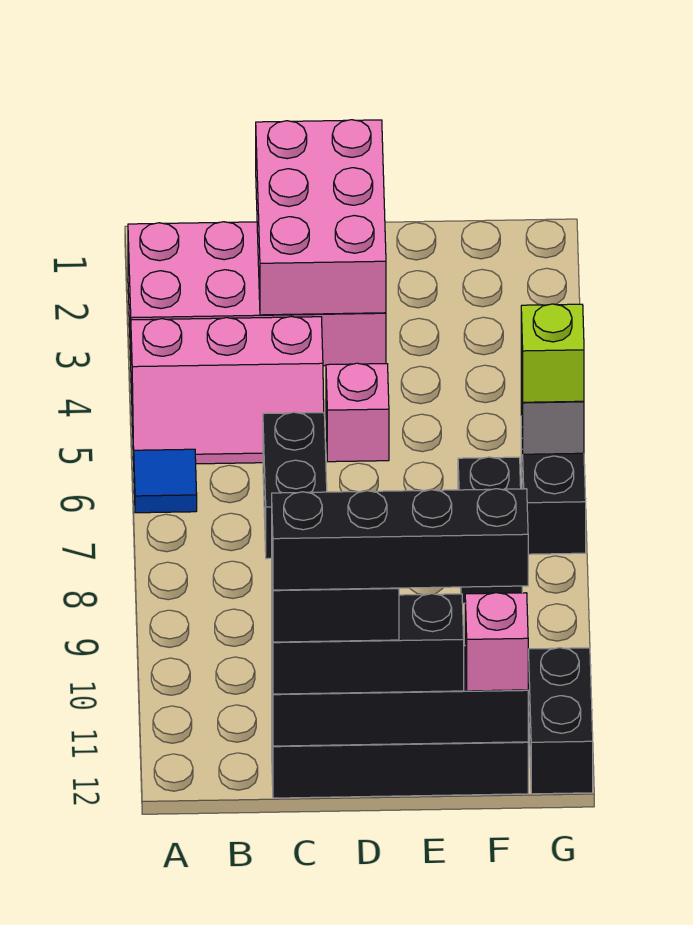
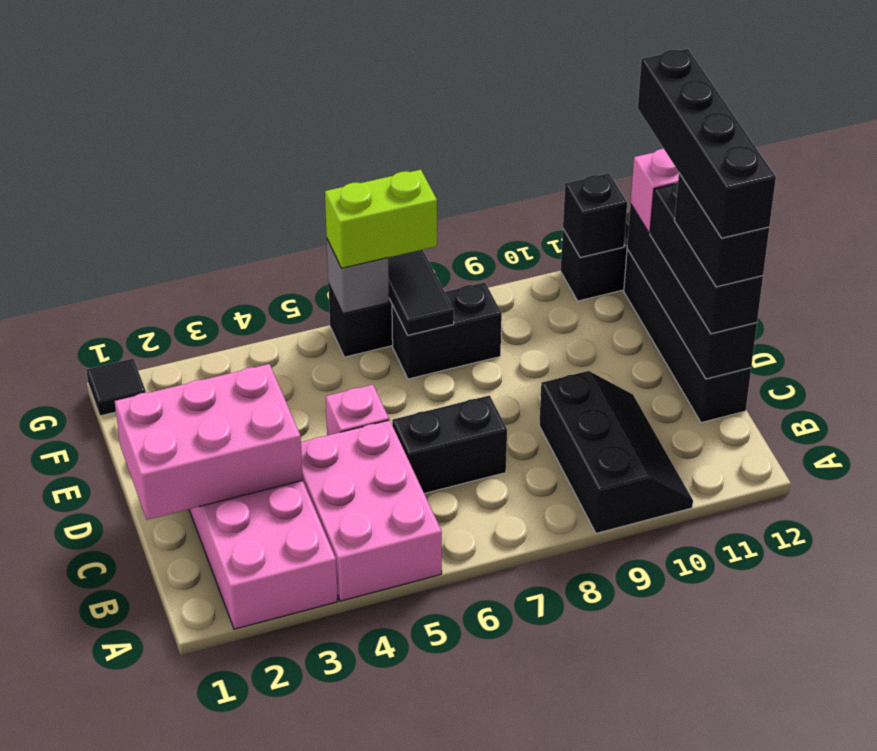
pink slope A4:C5 level 1 top 4 -> pink brick A4:C5 level 1
blue tile A6 level 1 -> none
none -> black slope A9:C10 level 1 top 9
none -> black tile F7:G7 level 2
none -> black tile G1 level 1
lime brick G6 level 3 -> lime brick G6:G7 level 3
none -> black brick G11 level 2

